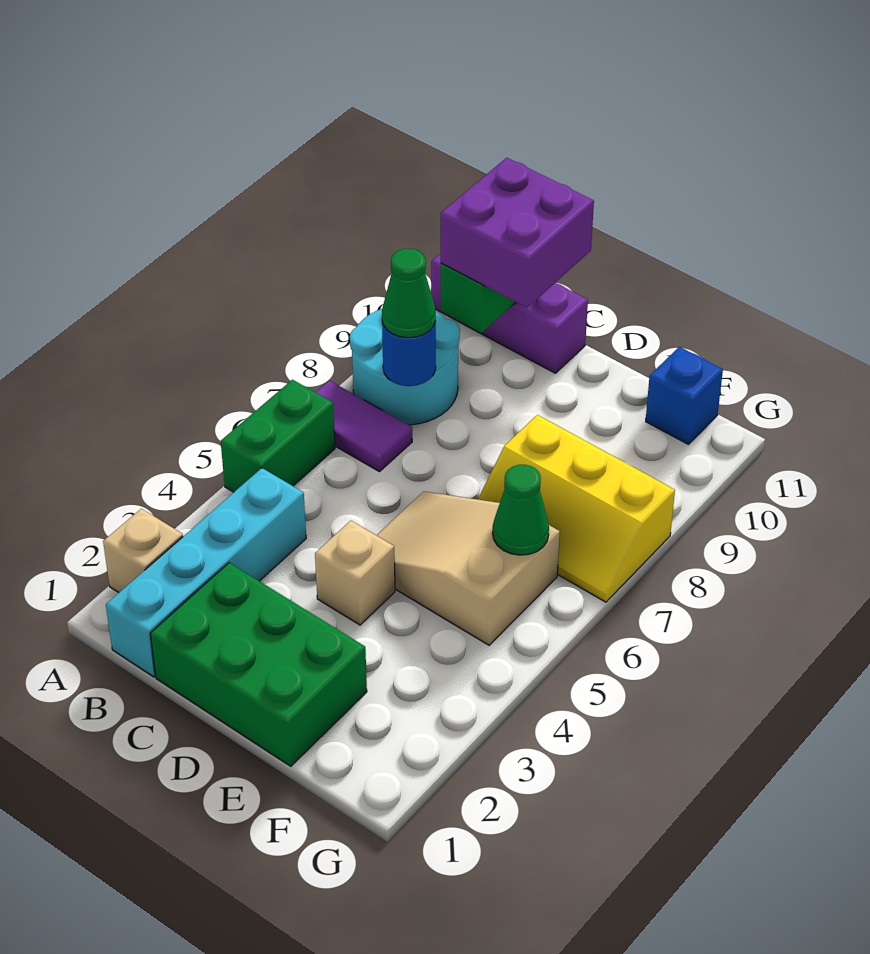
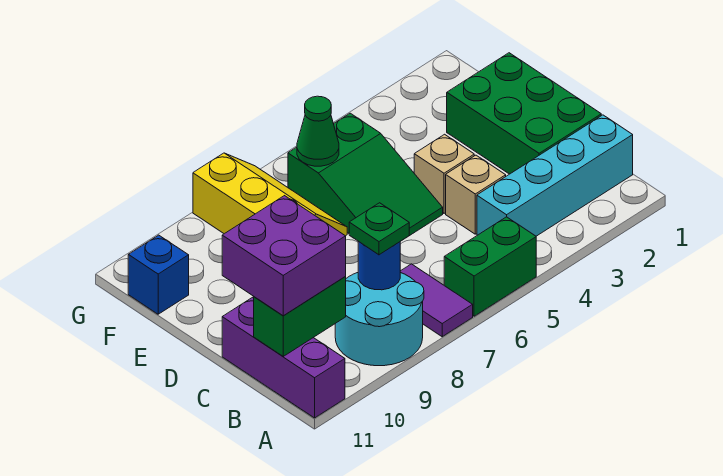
tan brick A2 level 1 -> tan brick C4 level 1
green cone B8 level 3 -> green plate B8 level 3
tan slope D5:F6 level 1 top F -> green slope D5:F6 level 1 top F

